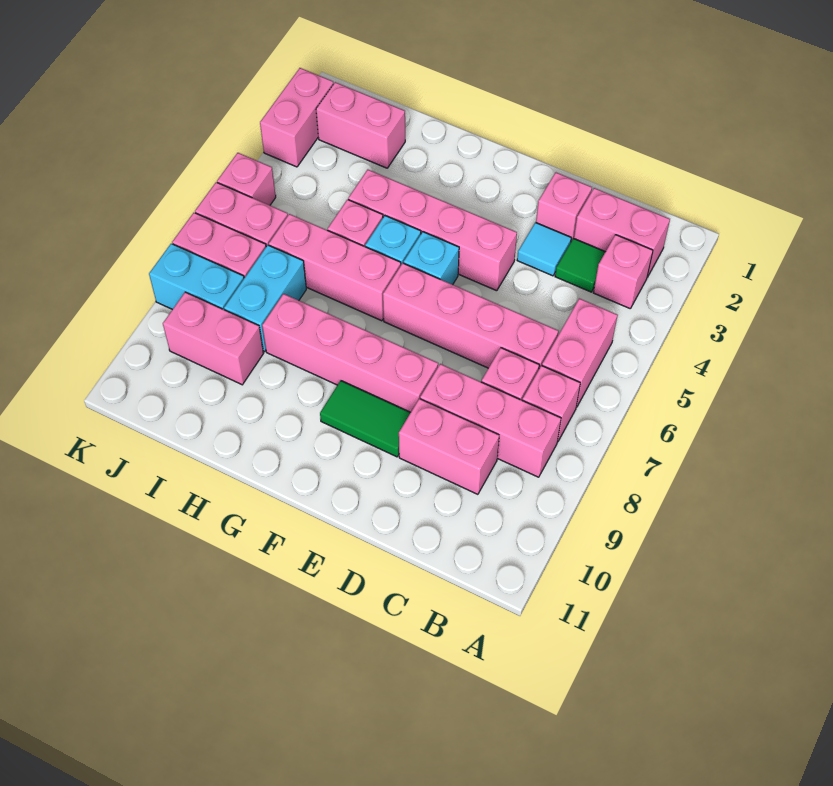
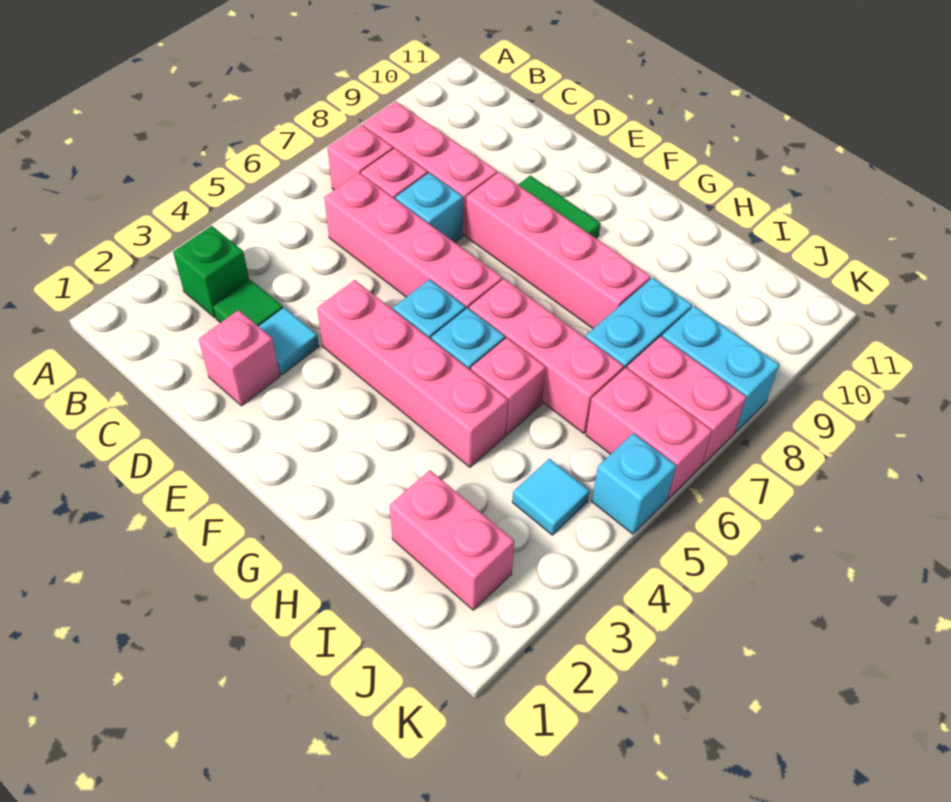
pink brick B2:C2 level 1 -> none
pink brick B3 level 1 -> green brick B3 level 1
pink brick B5:B6 level 1 -> none
pink brick C9:D9 level 1 -> none
none -> cyan brick D7 level 1
pink brick I9:J9 level 1 -> none
none -> cyan tile J4 level 1
pink brick K2:K3 level 1 -> none
pink brick K5 level 1 -> cyan brick K5 level 1

